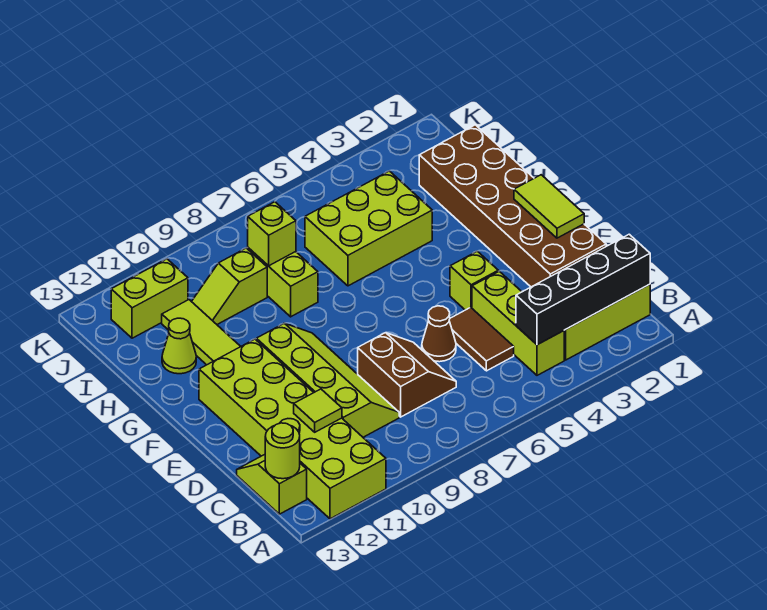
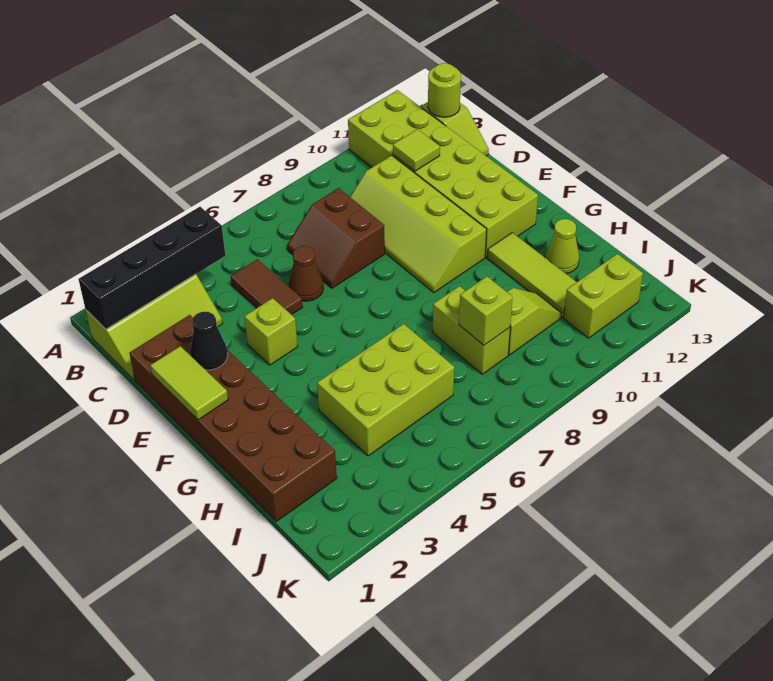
lime brick B4:D4 level 1 -> none
none -> black cone E2 level 2

